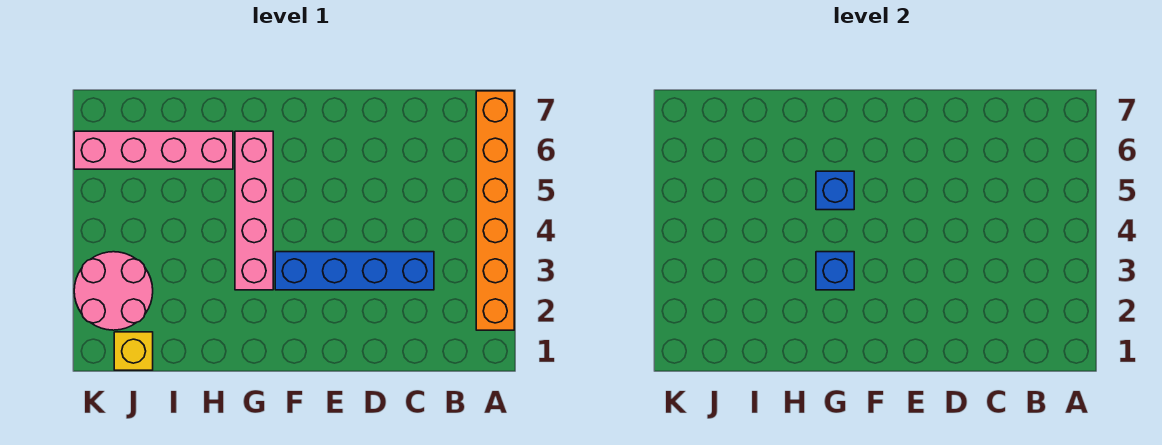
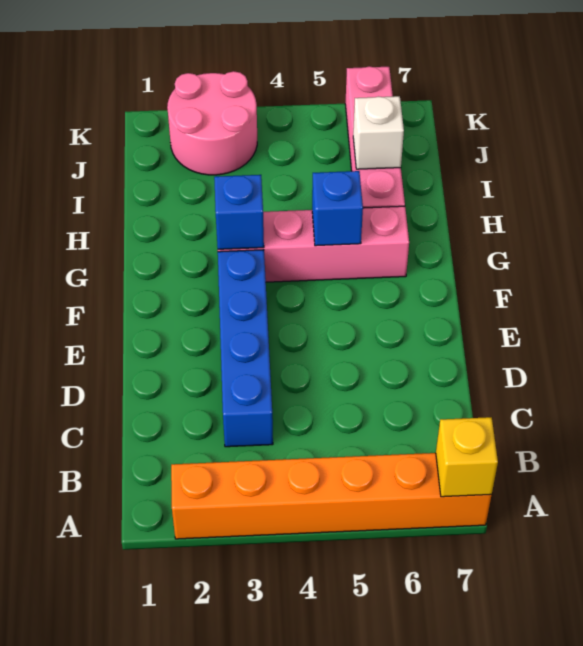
none -> white brick I6 level 2
yellow brick J1 level 1 -> yellow brick A7 level 2

